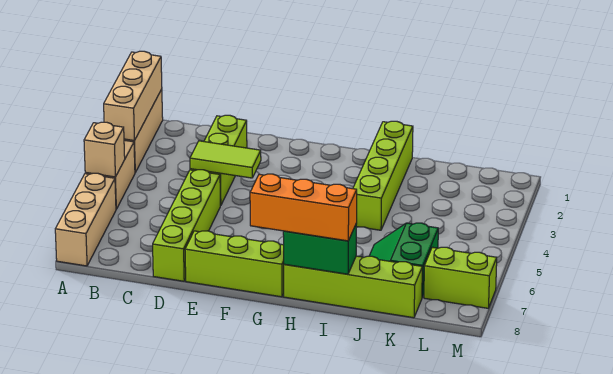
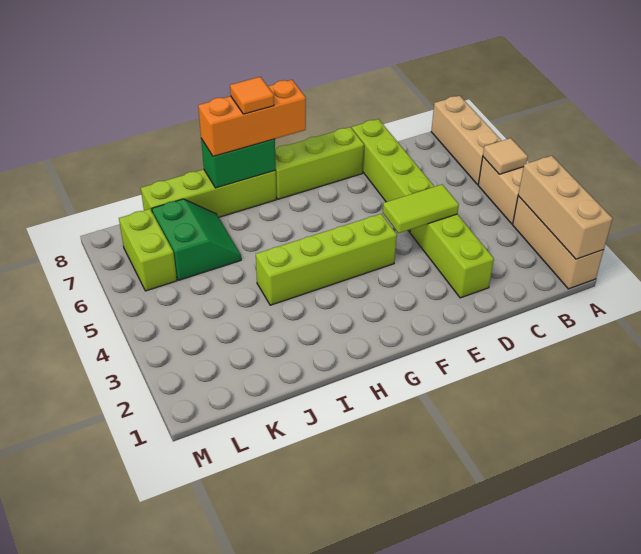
tan brick A5 level 2 -> tan tile A5 level 2
none -> orange tile H8 level 4
lime brick I1:I4 level 1 -> lime brick F4:I4 level 1
lime brick L7:M7 level 1 -> lime brick L6:L7 level 1

